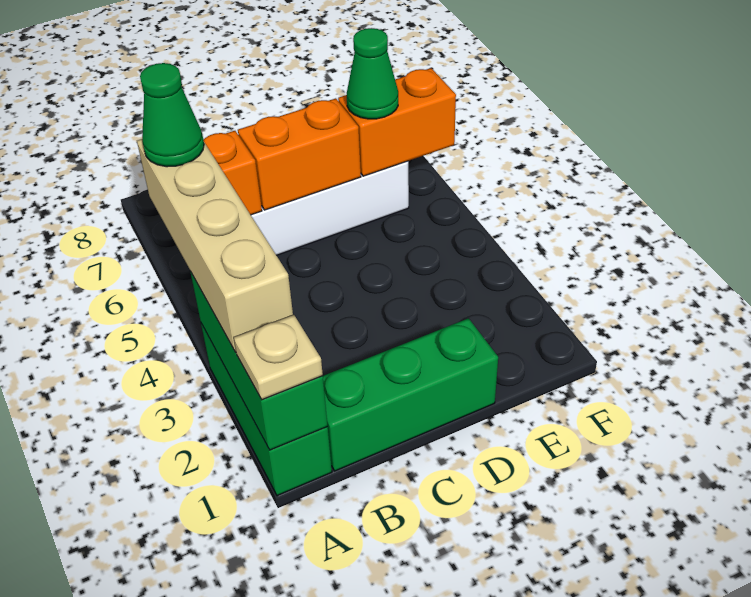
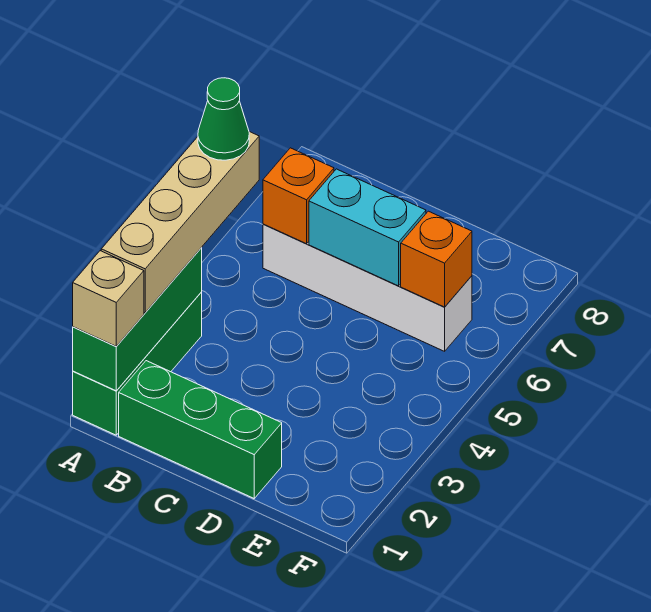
tan plate A1 level 3 -> tan brick A1 level 3
orange brick C6:D6 level 2 -> cyan brick C6:D6 level 2
orange brick E6:F6 level 2 -> orange brick E6 level 2
green cone E6 level 3 -> none

